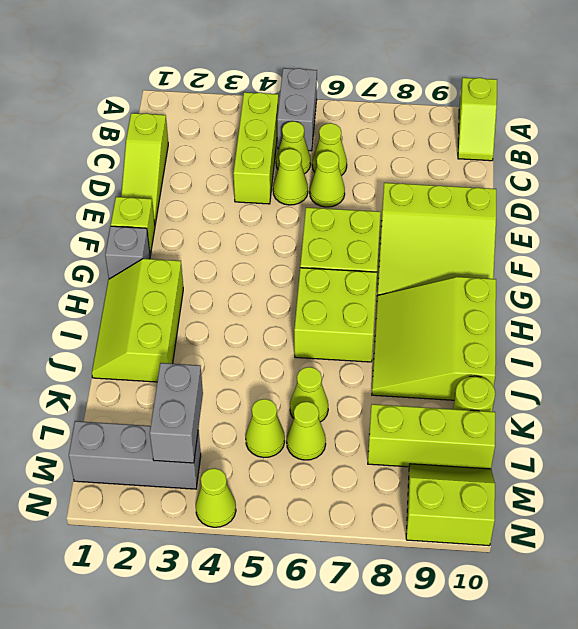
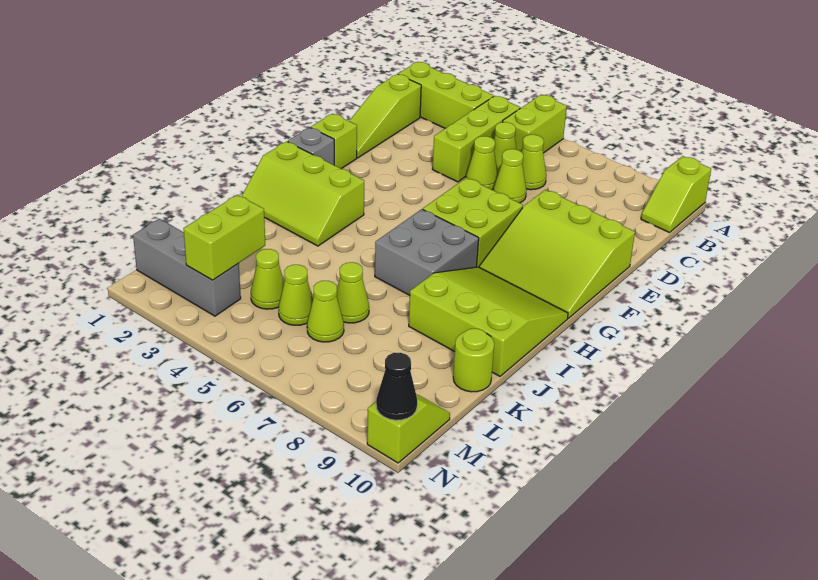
grey brick A5:B5 level 1 -> lime brick A5:B5 level 1
lime slope H1:J2 level 1 top 2 -> lime slope H1:I3 level 1 top H
lime brick H6:I7 level 1 -> grey brick H6:I7 level 1
lime slope H8:J10 level 1 top 10 -> lime slope H8:J10 level 1 top J
grey brick L3:M3 level 2 -> lime brick L3:M3 level 2
lime brick L8:L10 level 1 -> lime brick B1:B3 level 1
lime slope M9:N10 level 1 top N -> lime slope M10:N10 level 1 top N
lime cone N4 level 1 -> lime cone L4 level 1
none -> black cone N10 level 2

